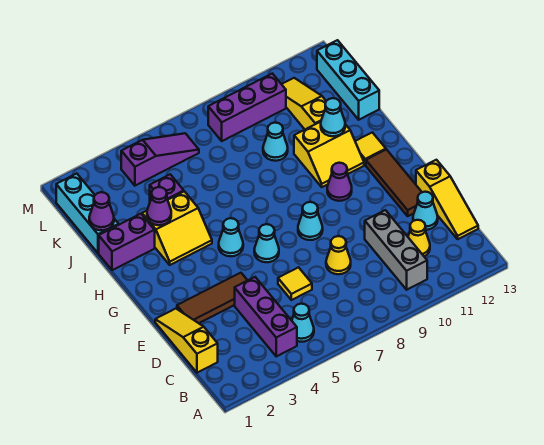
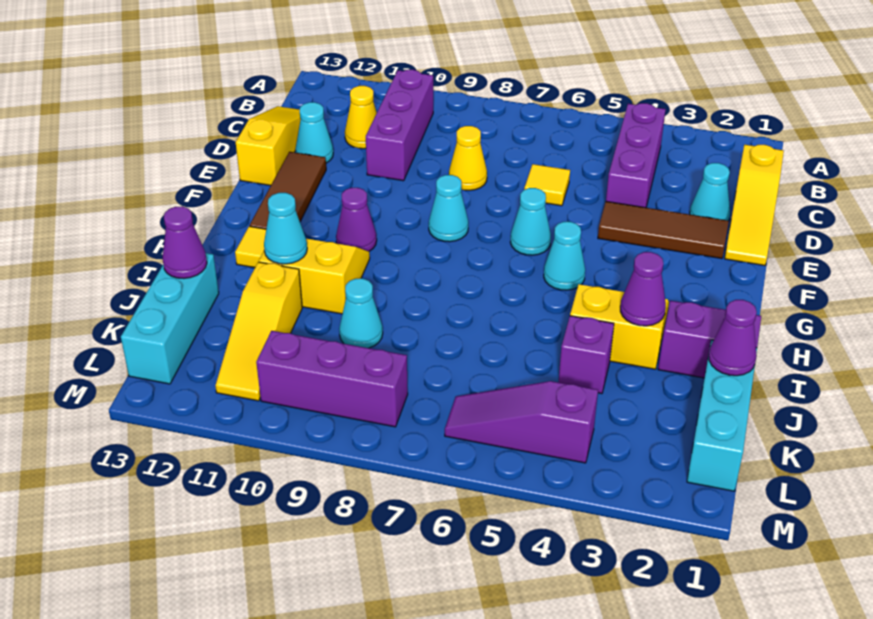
cyan cone B5 level 1 -> cyan cone D2 level 1
grey brick B10:D10 level 1 -> purple brick B10:D10 level 1
none -> purple cone J13 level 2

